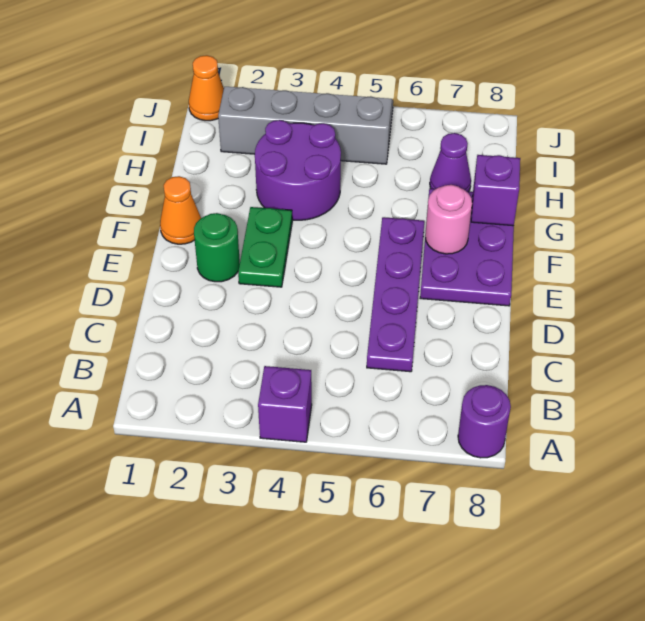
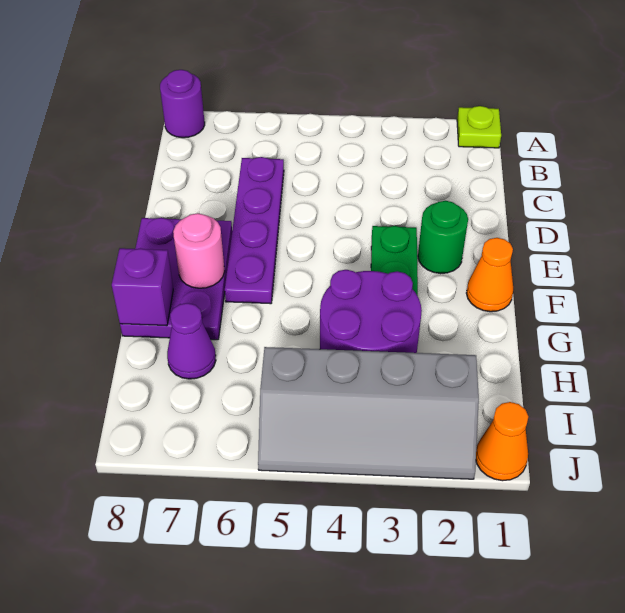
none -> lime plate A1 level 1
purple brick A4 level 1 -> none

